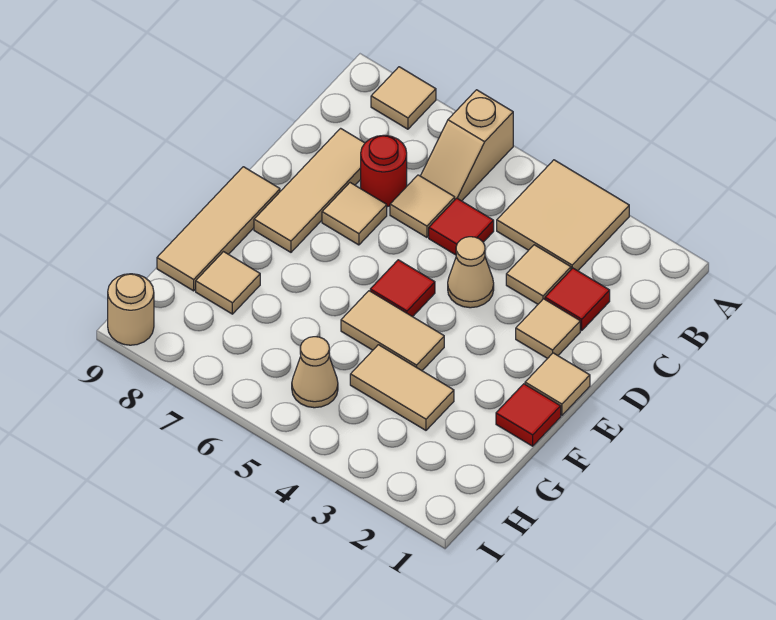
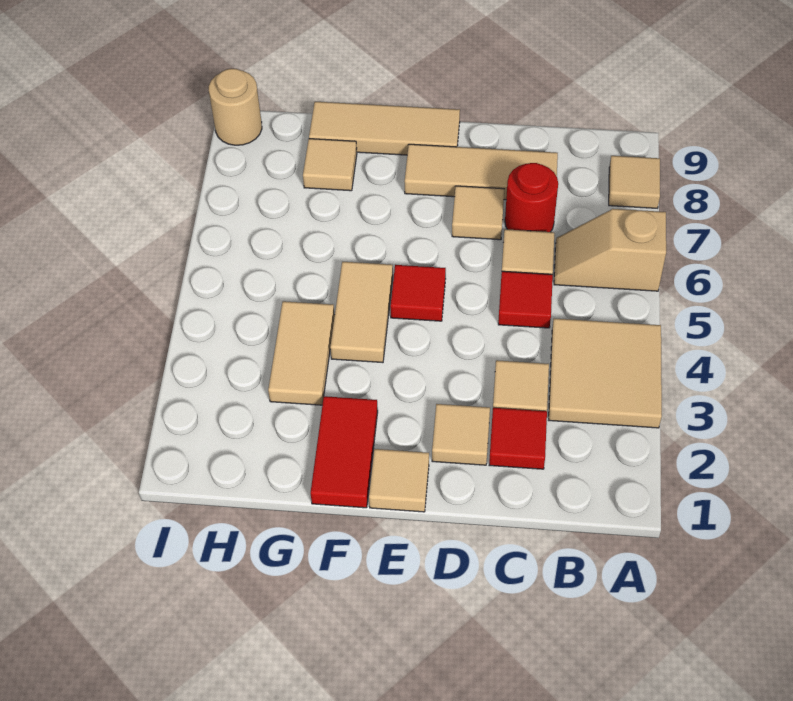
tan cone D4 level 1 -> none
red tile F1 level 1 -> red tile F1:F2 level 1
tan cone H5 level 1 -> none

